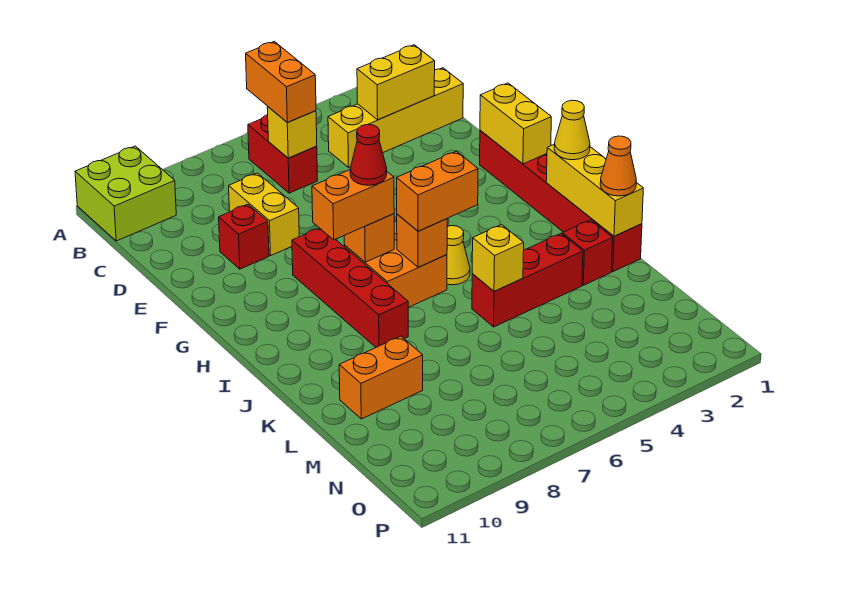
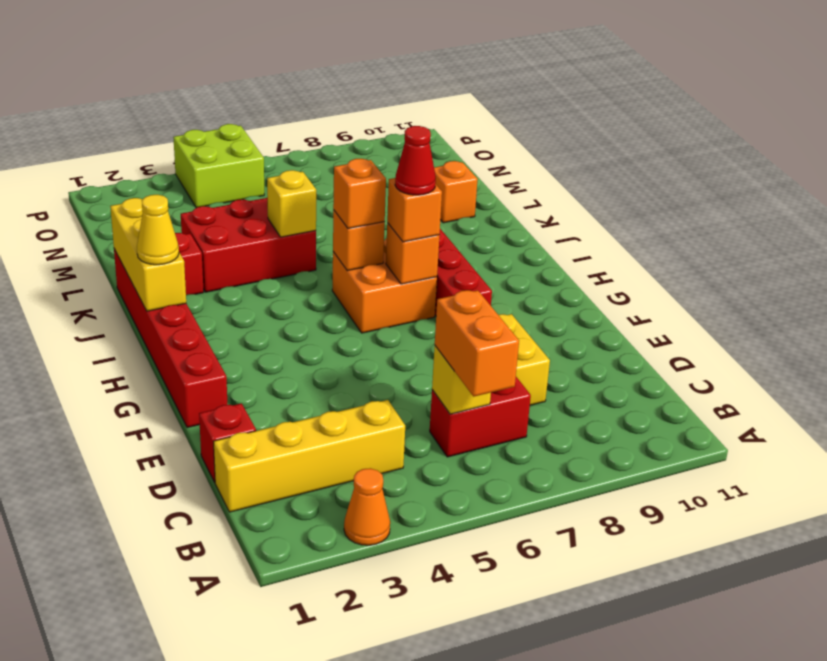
lime brick A10:B11 level 1 -> lime brick O4:P5 level 1
red brick B6:C6 level 1 -> red brick C6:C7 level 1
yellow brick C2:C3 level 2 -> none
red brick E9 level 1 -> red brick D1 level 1
yellow brick F1:G1 level 2 -> none
orange brick H7:H8 level 3 -> orange brick H7 level 3
yellow cone I5 level 1 -> none
orange brick I5:I6 level 3 -> orange brick I6 level 3
orange cone K1 level 3 -> orange cone A3 level 1
red brick K3:K5 level 1 -> red brick K3:L5 level 1
orange brick L9:L10 level 1 -> orange brick L10 level 1

